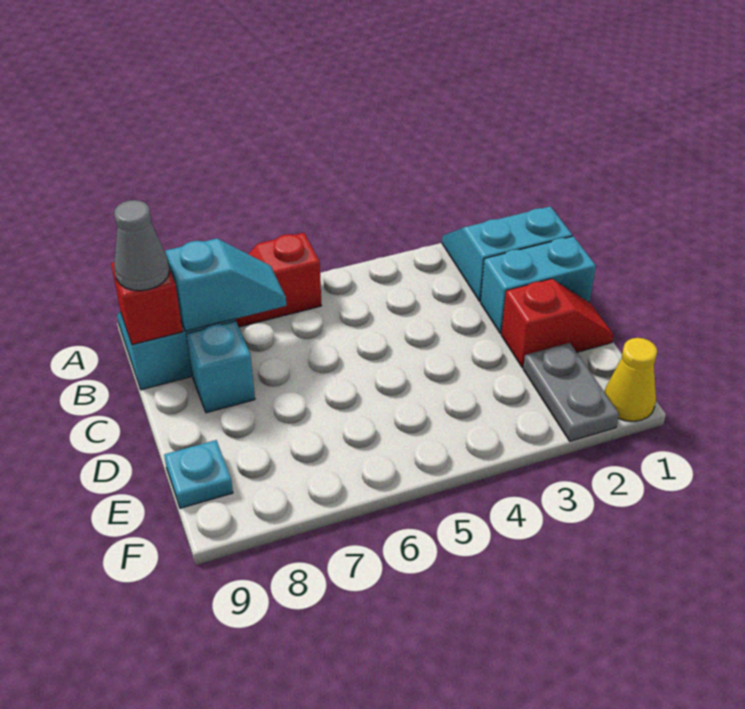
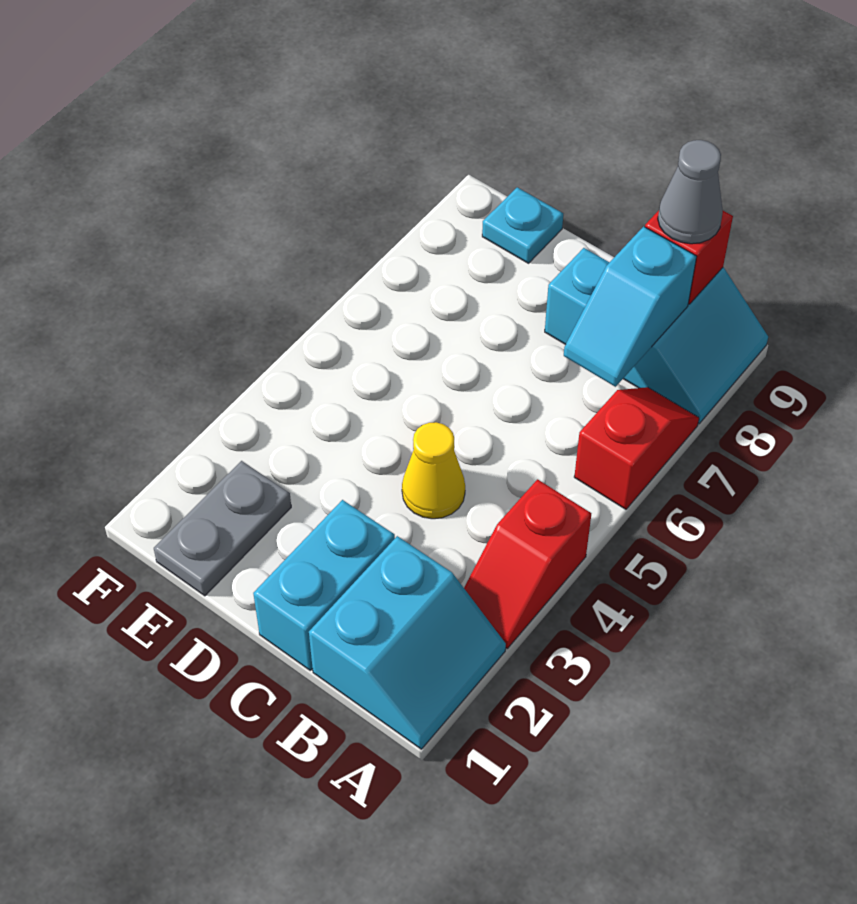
red slope D1:D2 level 1 top 2 -> red slope A3:A4 level 1 top 4
grey plate E2:F2 level 1 -> grey plate E1:E2 level 1
yellow cone F1 level 1 -> yellow cone C4 level 1

